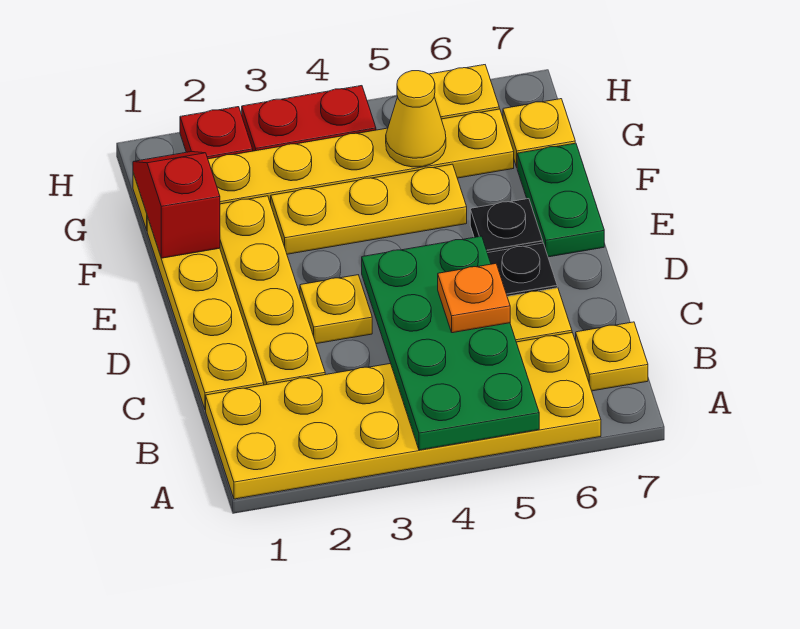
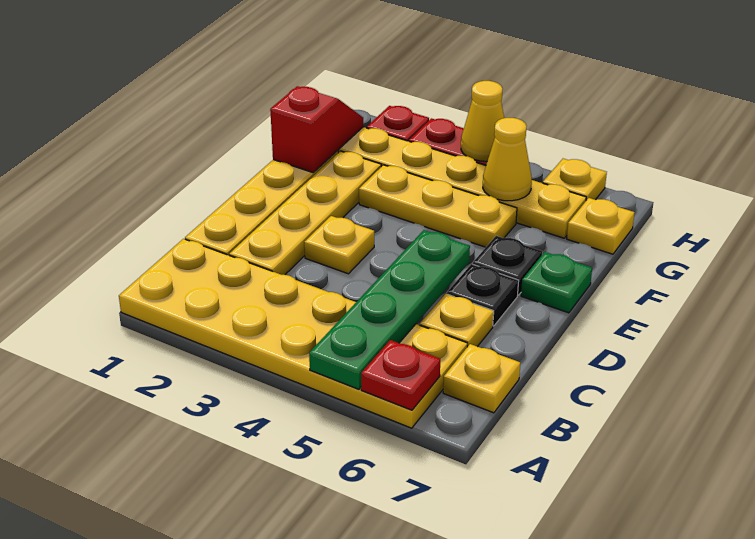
green plate A4:D5 level 2 -> green plate A5:D5 level 2
none -> red plate A6 level 2
orange plate C5 level 3 -> none
green plate E7:F7 level 1 -> green plate E7 level 1
none -> yellow cone H4 level 2

